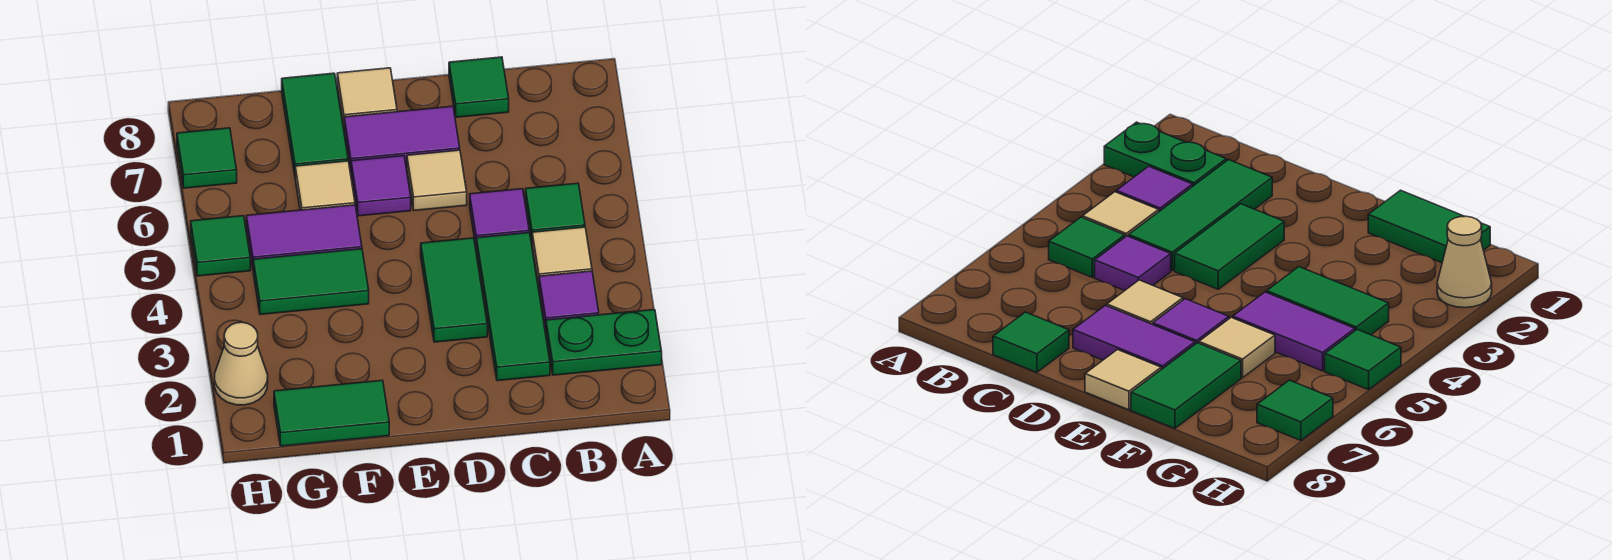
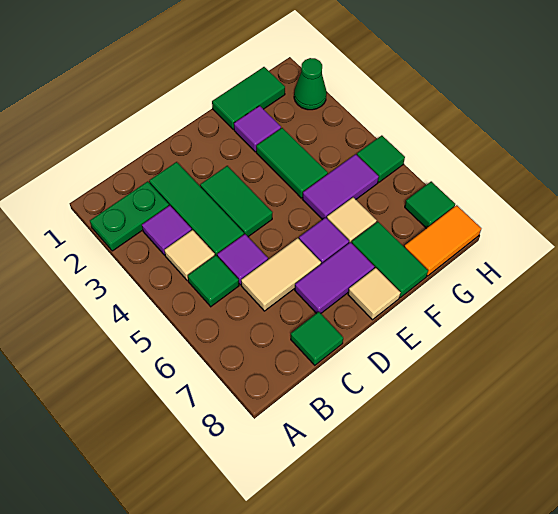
tan tile D6 level 1 -> tan tile C6:D6 level 1
none -> purple tile F2 level 1
green tile F4:G4 level 1 -> green tile F3:F4 level 1
none -> orange tile G8:H8 level 1
tan cone H2 level 1 -> green cone H2 level 1

